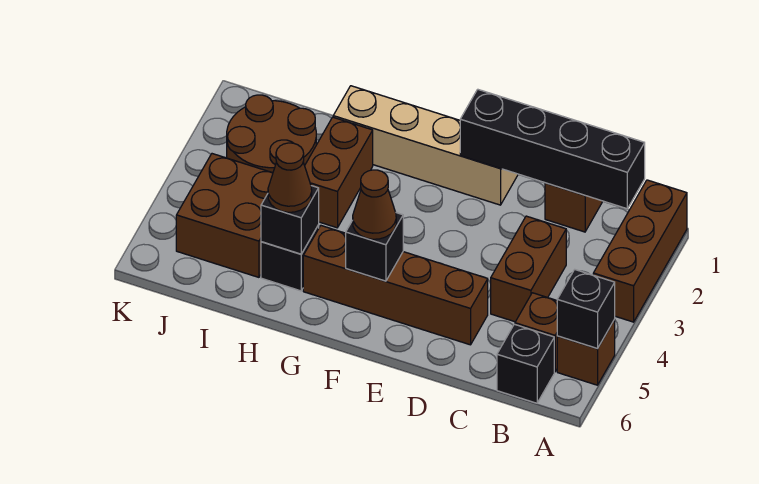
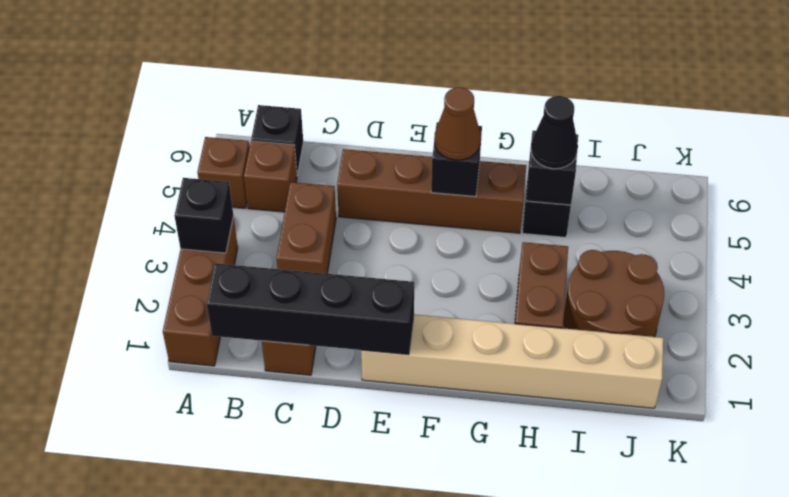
black brick A5 level 2 -> black brick A3 level 2
tan brick E1:H1 level 1 -> tan brick E1:J1 level 1
brown cone H5 level 3 -> black cone H5 level 3
brown brick I4:J5 level 1 -> none

